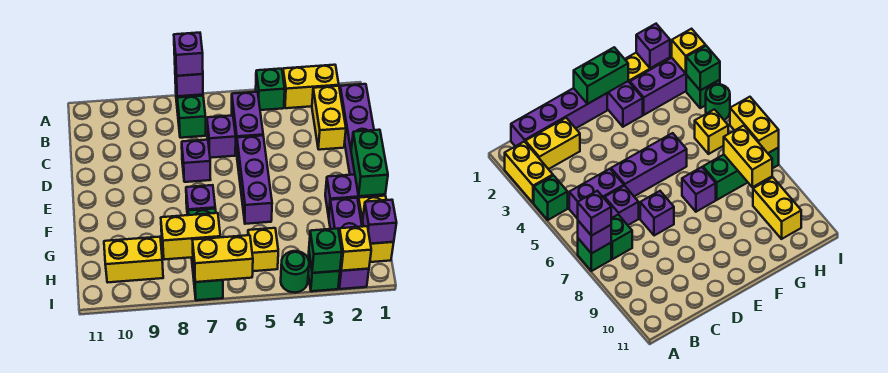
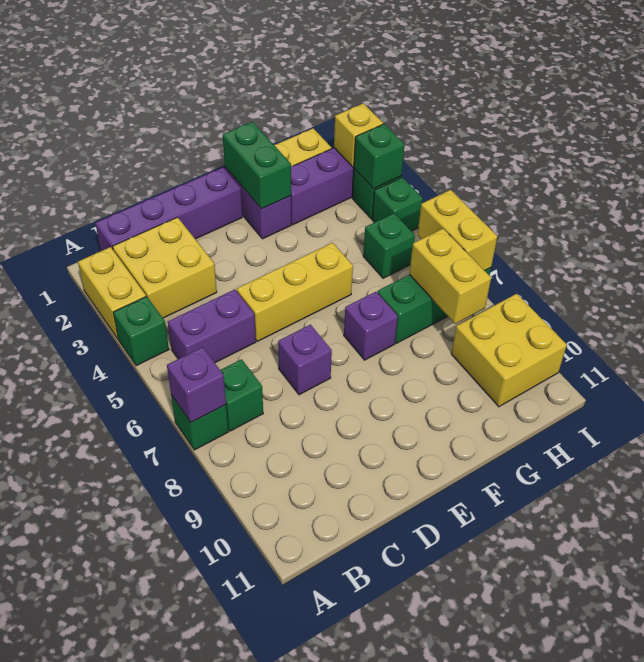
purple brick A7 level 3 -> none
yellow brick B2:C2 level 1 -> yellow brick B2:C3 level 1
purple brick C6 level 1 -> none
purple brick D5:F5 level 1 -> yellow brick D5:F5 level 1
green brick E1:F1 level 2 -> green brick F1:F2 level 2
purple brick H1 level 2 -> none
yellow brick H5 level 1 -> green brick H5 level 1
yellow brick H9:H10 level 1 -> yellow brick H9:I10 level 1
green round brick I4 level 1 -> green brick I4 level 1

